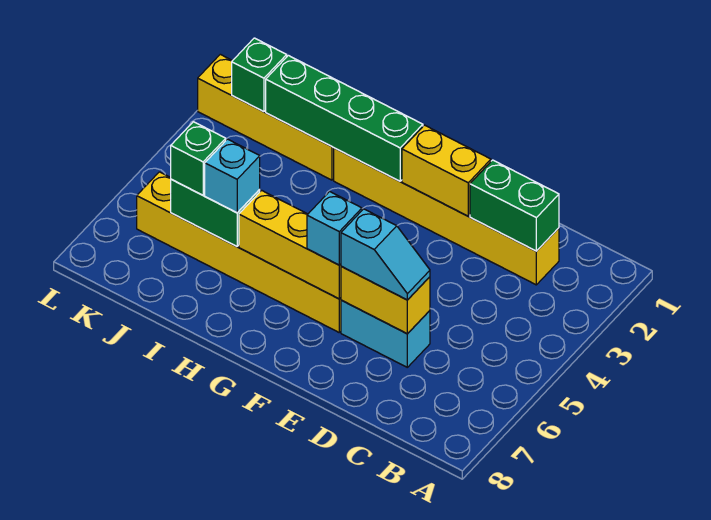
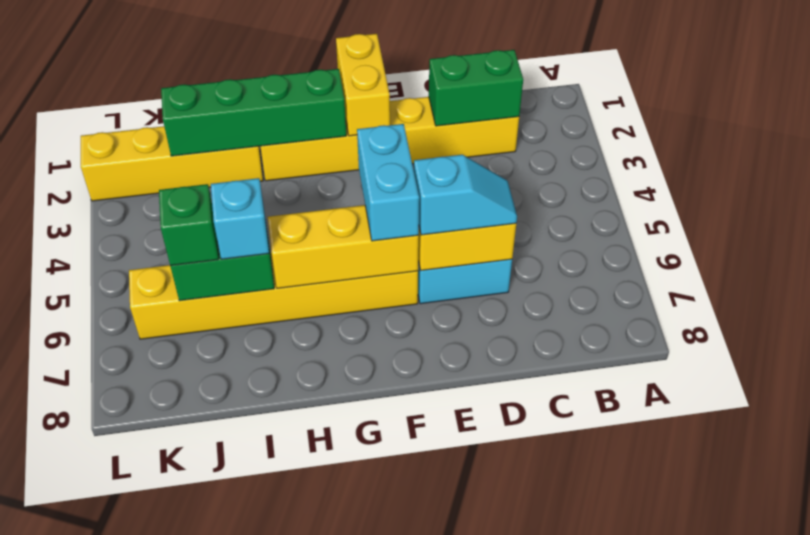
yellow brick E2:F2 level 2 -> yellow brick F1:F2 level 2
cyan brick F6 level 3 -> cyan brick F5:F6 level 3
green brick K2 level 2 -> none

